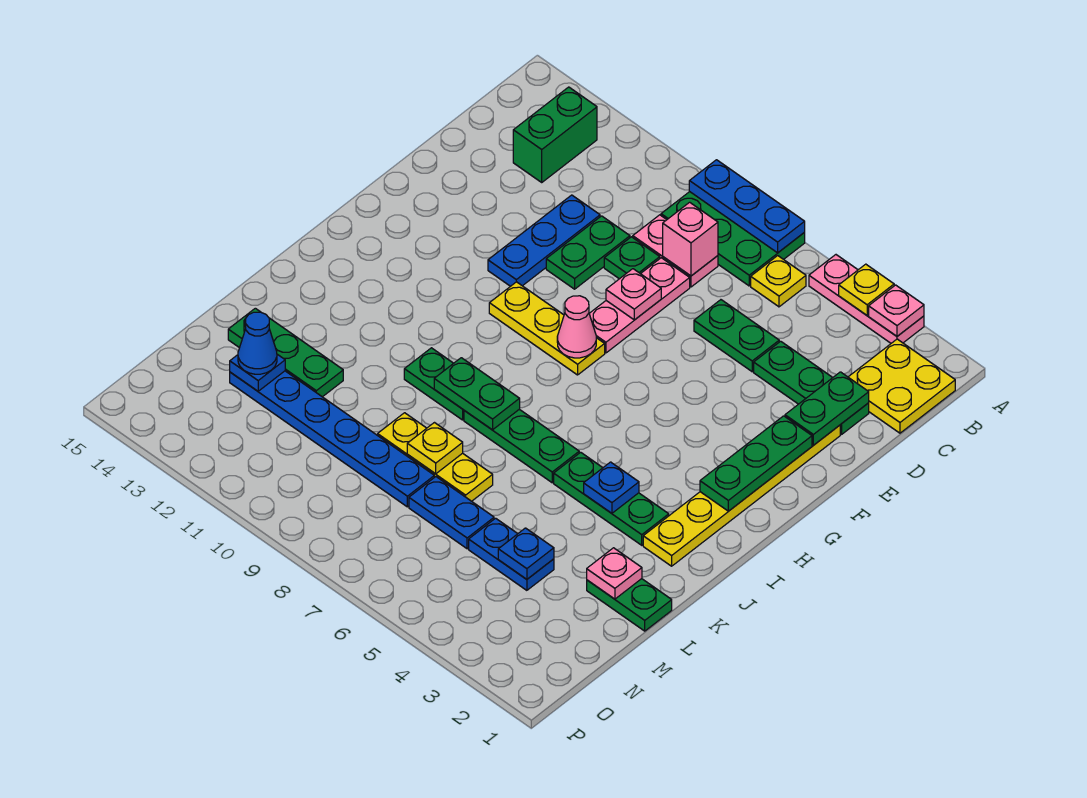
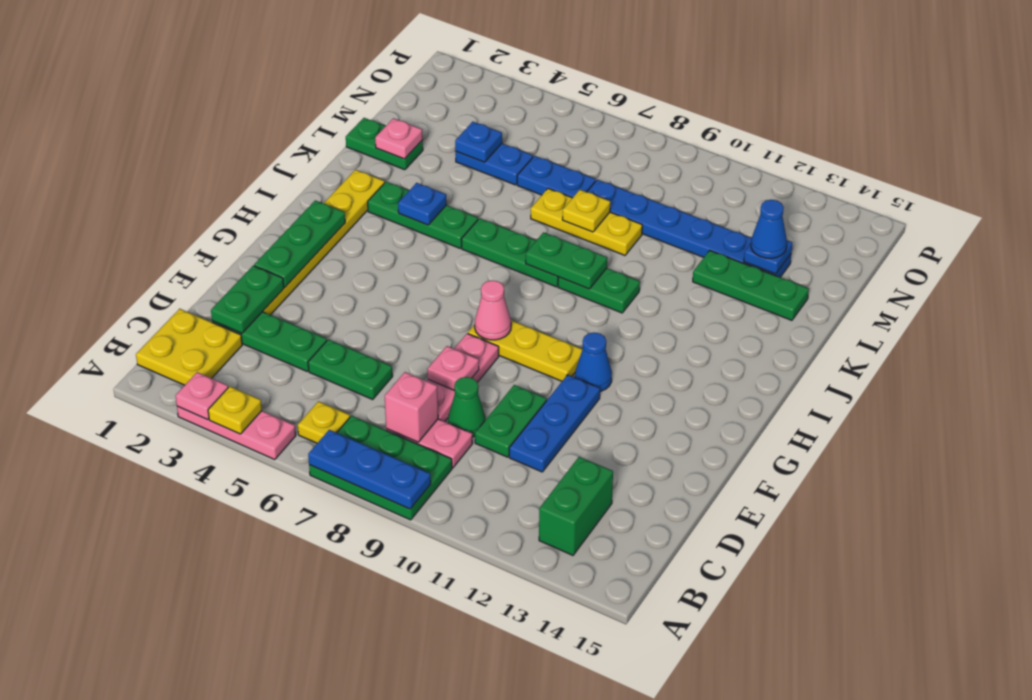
green plate D9 level 1 -> green cone D9 level 1
none -> blue cone G11 level 1

